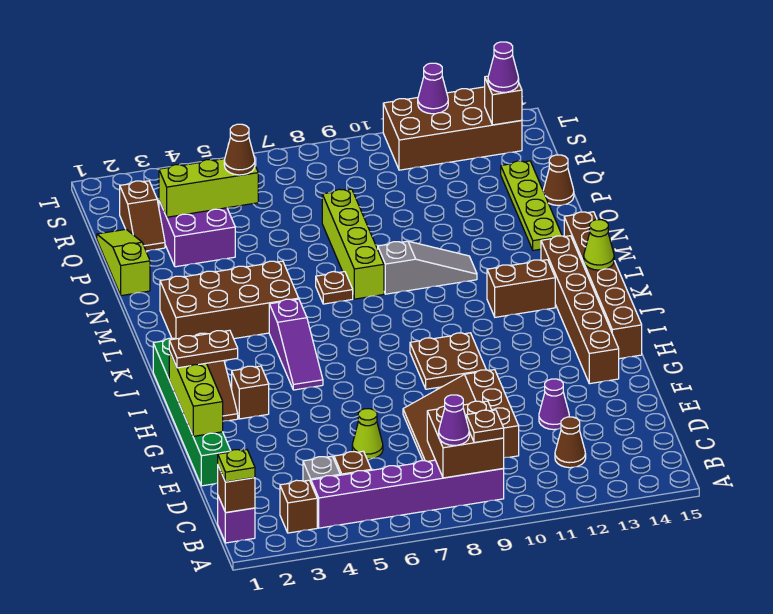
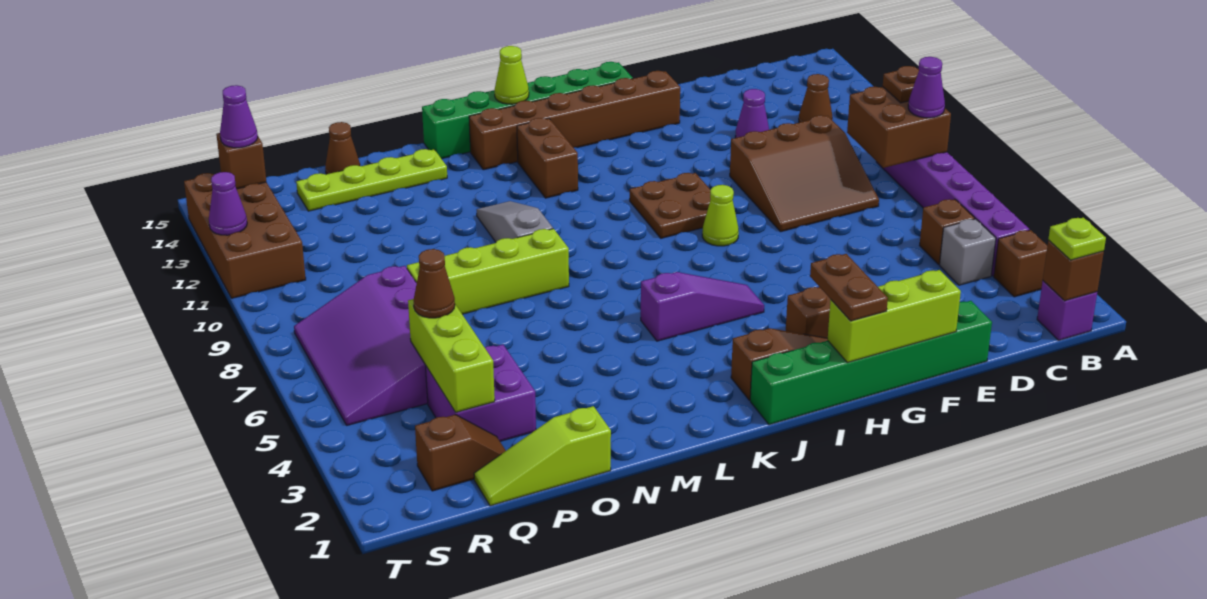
lime cone E6 level 1 -> lime cone H8 level 1
brown brick H15:M15 level 1 -> green brick H15:M15 level 1
brown brick L2:M5 level 1 -> none
brown plate M7 level 1 -> none
none -> purple slope Q5:S8 level 1 top Q

